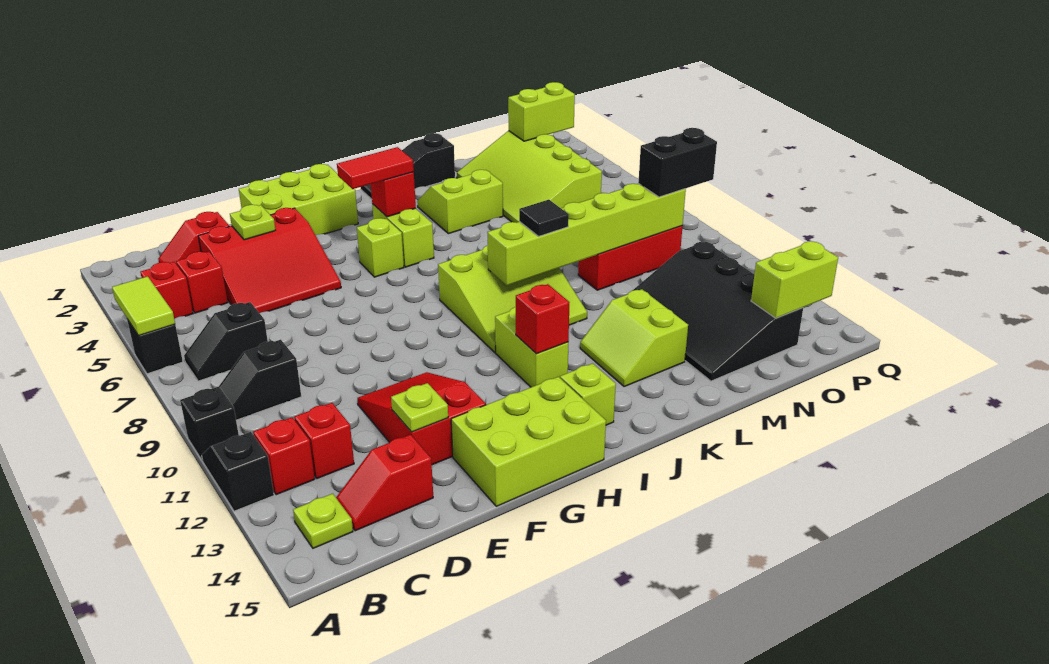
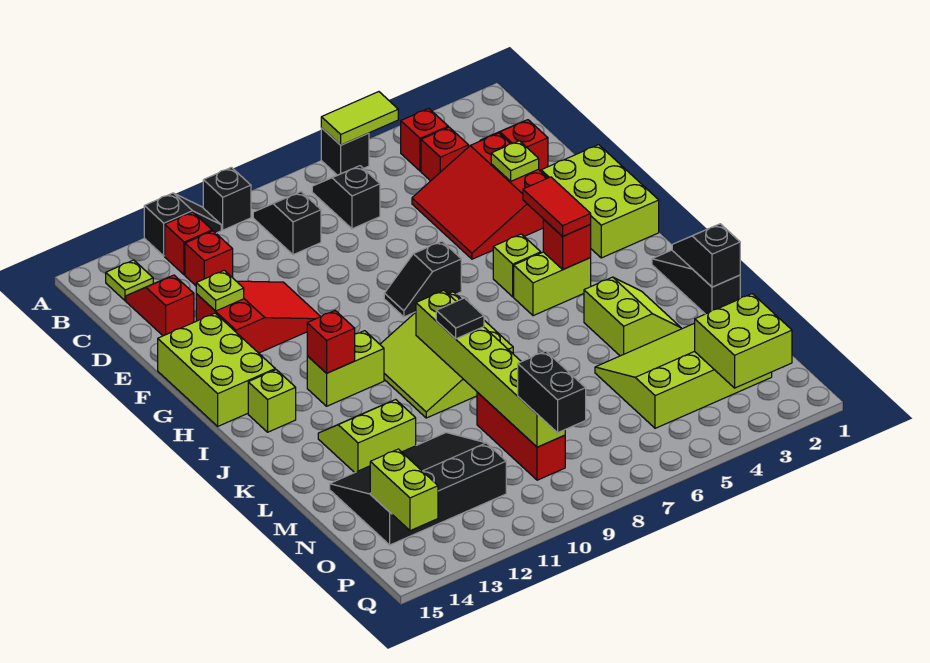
none -> black slope G7:G8 level 1 top 7
none -> black slope K1:L1 level 2 top L
lime brick O2:P2 level 2 -> lime brick O2:P3 level 2

